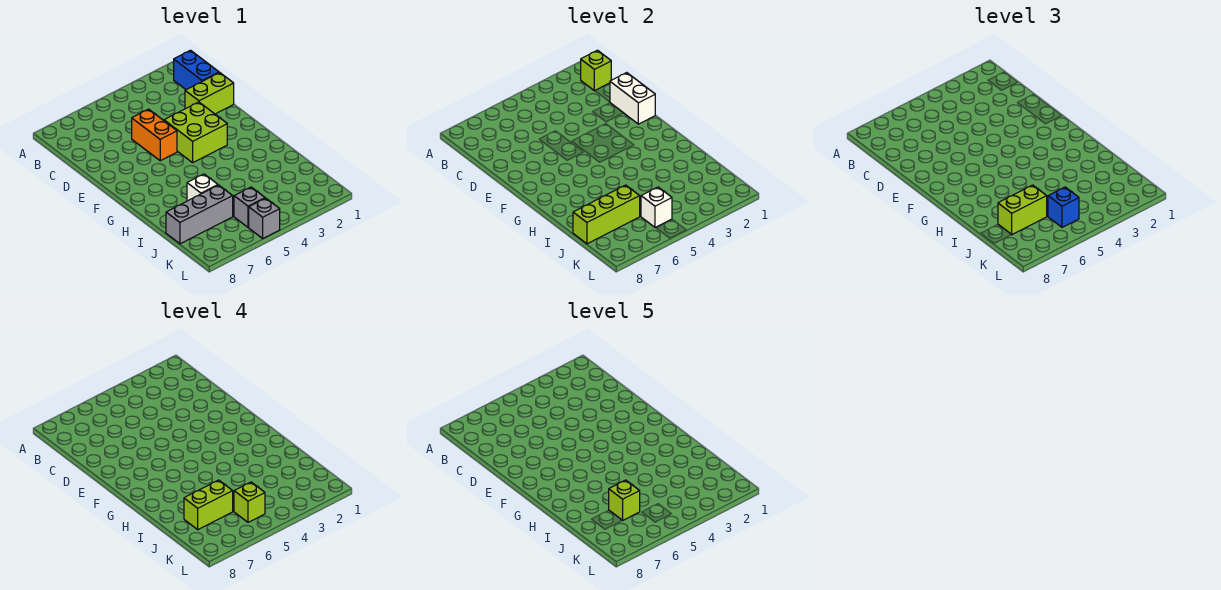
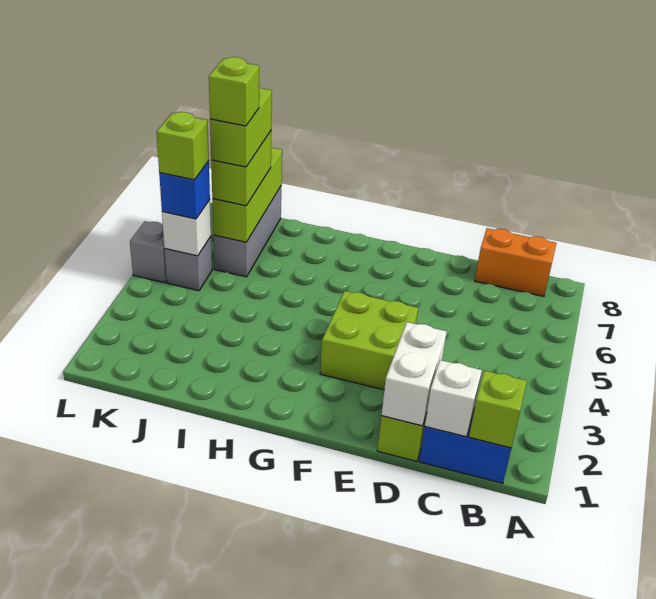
white brick D1:E1 level 2 -> white brick D1:D2 level 2
orange brick D5:E5 level 1 -> orange brick B8:C8 level 1
white brick I6 level 1 -> white brick C1 level 2

